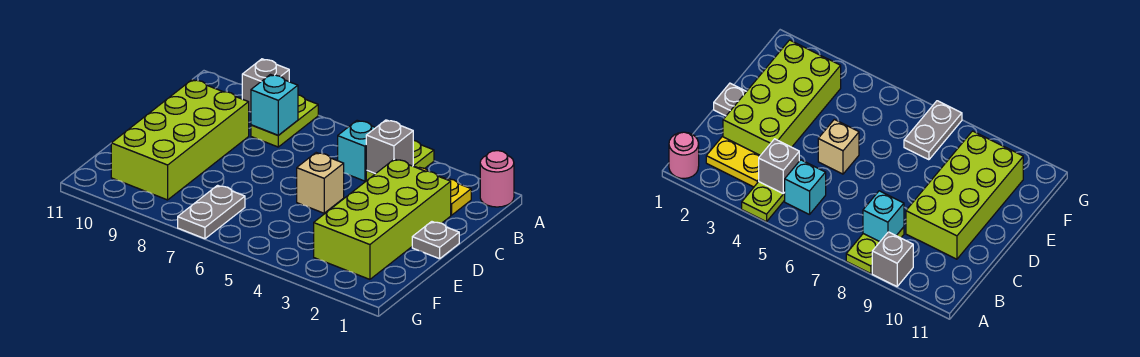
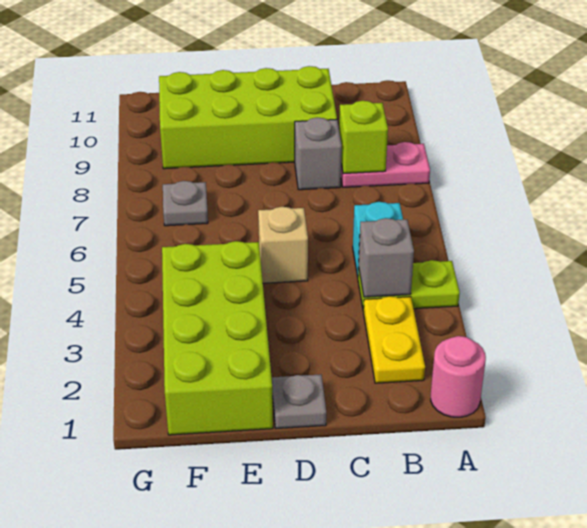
lime plate A8:B8 level 1 -> pink plate A8:B8 level 1
grey brick A9 level 1 -> grey brick C8 level 1
cyan brick B8 level 2 -> lime brick B8 level 2
lime brick C2:F3 level 1 -> lime brick E1:F4 level 1
grey plate F7:G7 level 1 -> grey plate F7 level 1

